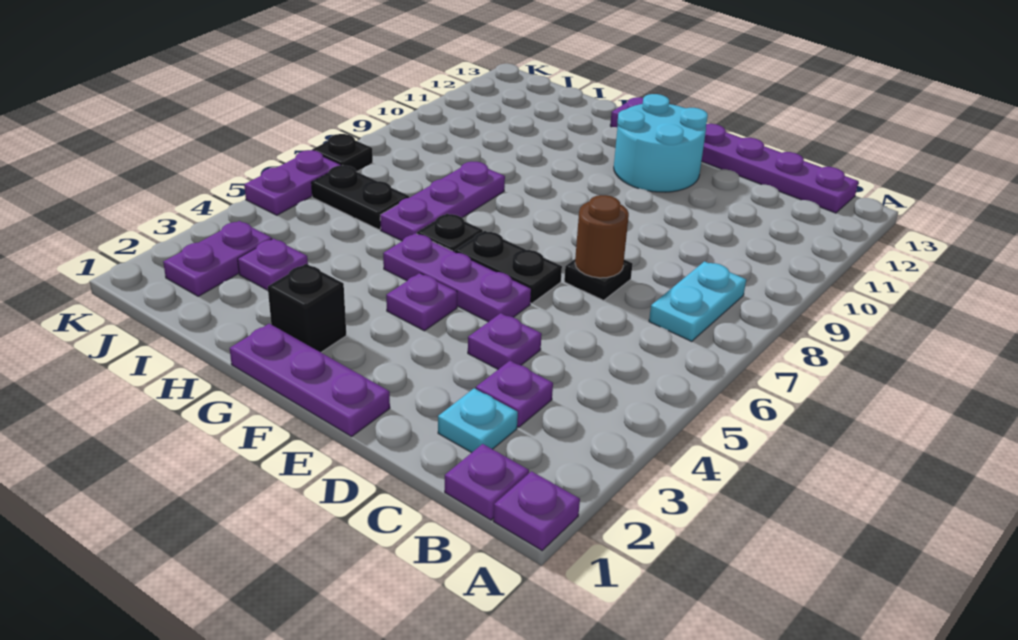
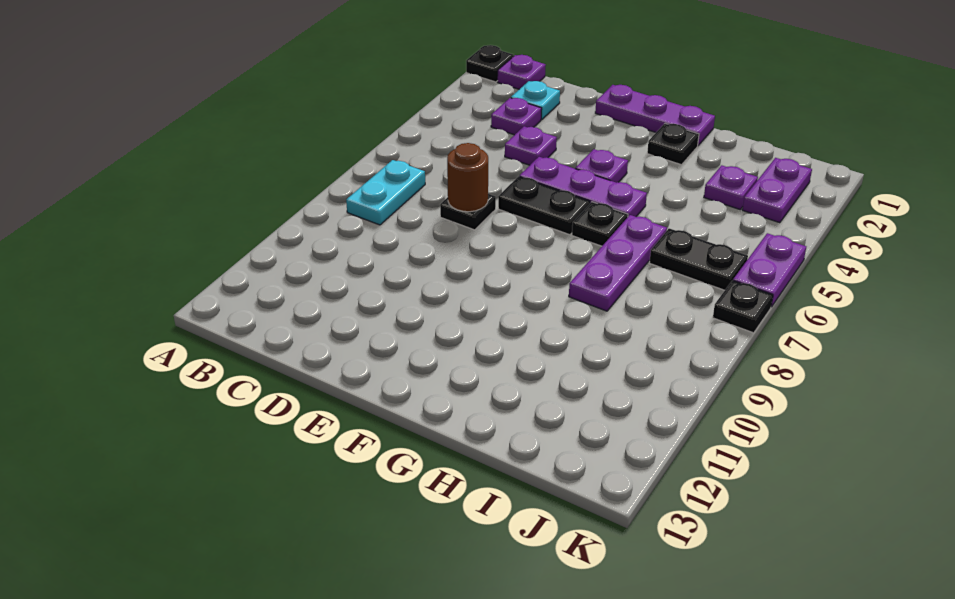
purple plate A1 level 1 -> black plate A1 level 1
purple plate B13:G13 level 1 -> none
cyan round brick E11:F12 level 1 -> none
black brick G2 level 1 -> black plate G2 level 1

